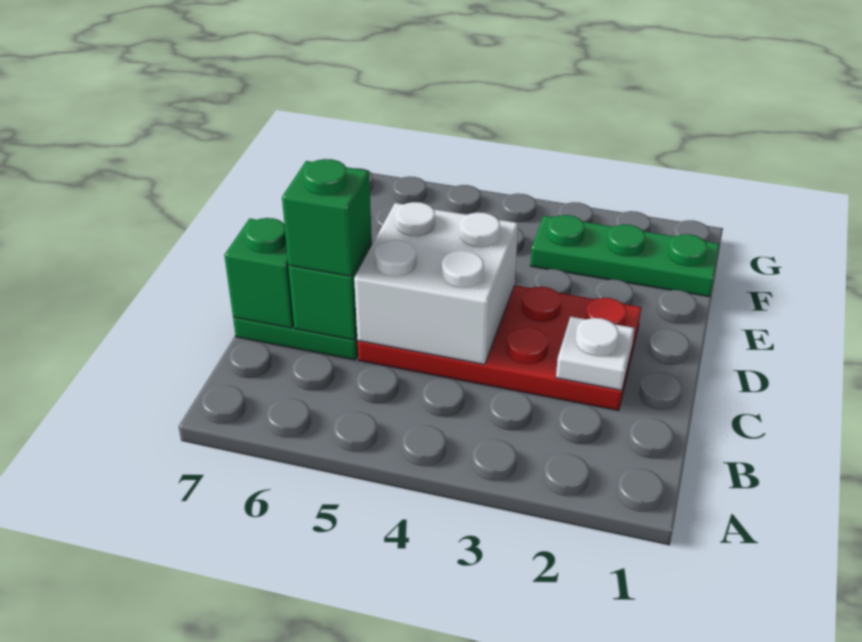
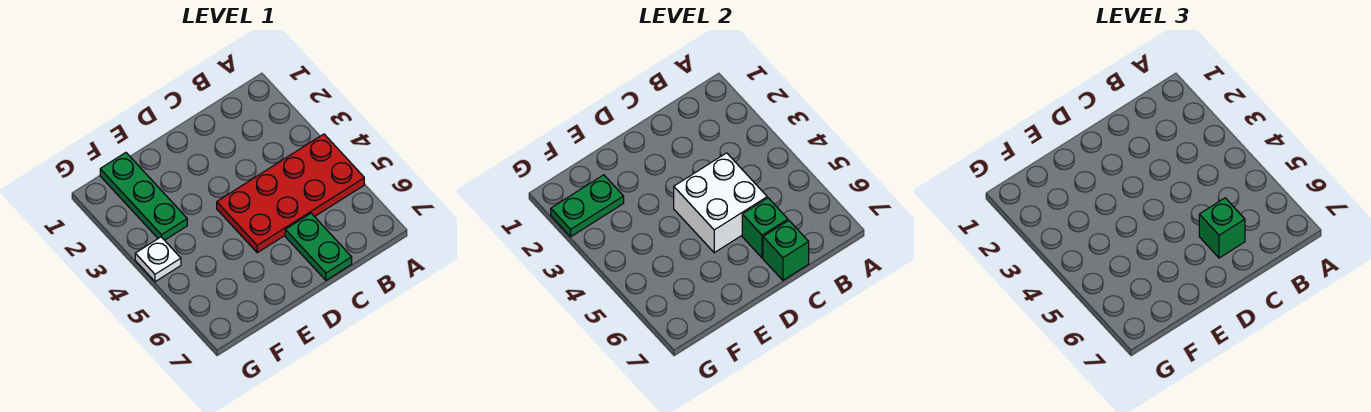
red plate C2:D5 level 1 -> red plate A4:D5 level 1
white plate C2 level 2 -> white plate G4 level 1
none -> green plate F2:G2 level 2

